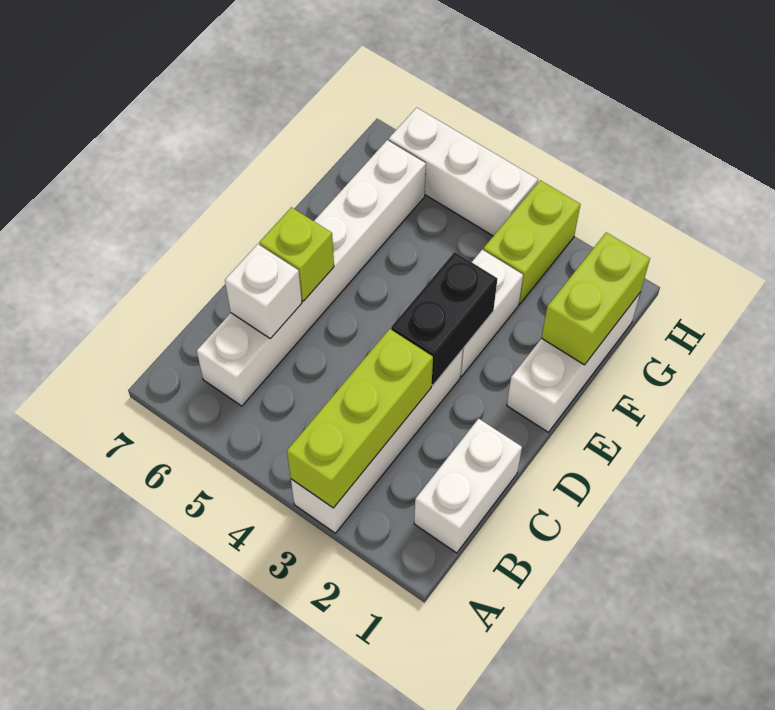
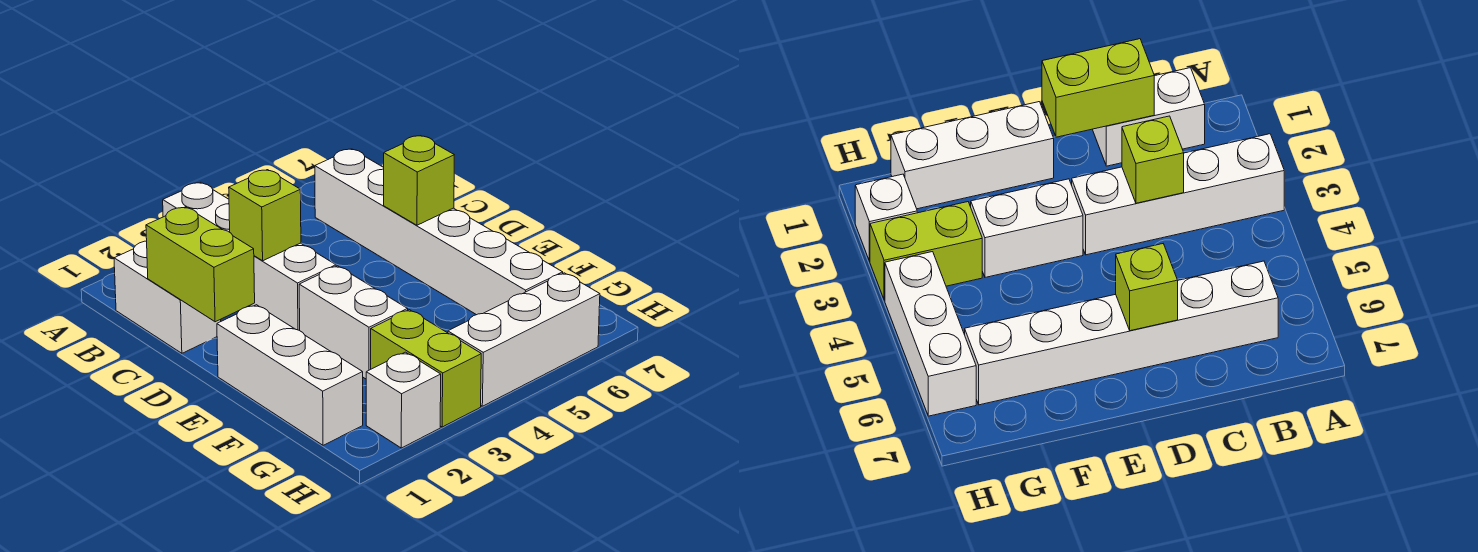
lime brick A3:C3 level 2 -> lime brick C3 level 2
white brick C6 level 2 -> white brick H2 level 1
black brick D3:E3 level 2 -> none
lime brick F1:G1 level 2 -> lime brick C1:D1 level 2

